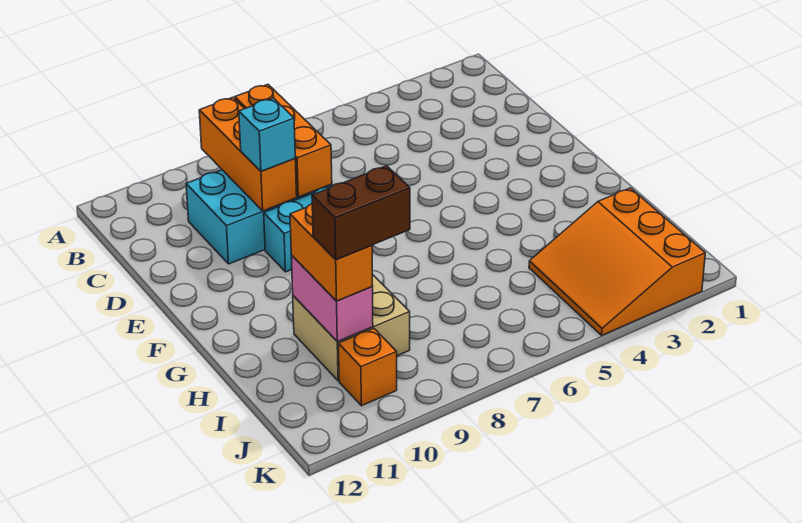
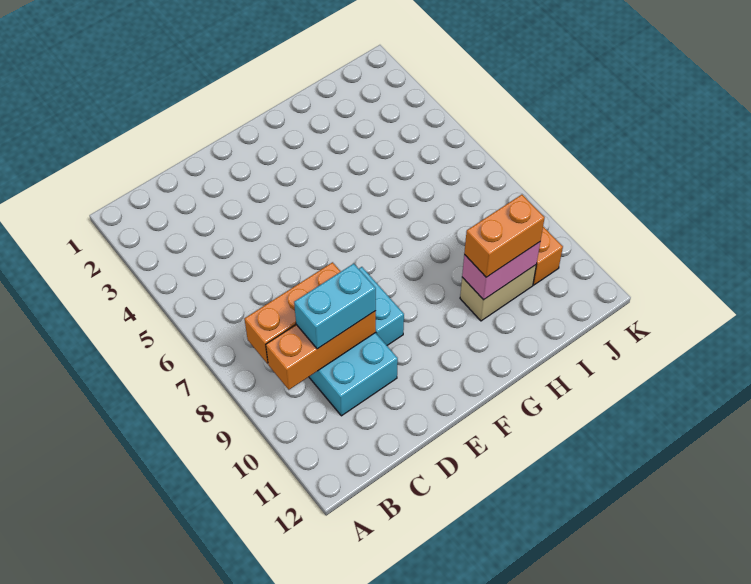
cyan brick D9 level 3 -> cyan brick C9:D9 level 3
tan brick H9:I10 level 1 -> tan brick H10:I10 level 1
orange slope I2:K4 level 1 top 2 -> none
brown brick I9:I10 level 4 -> none

